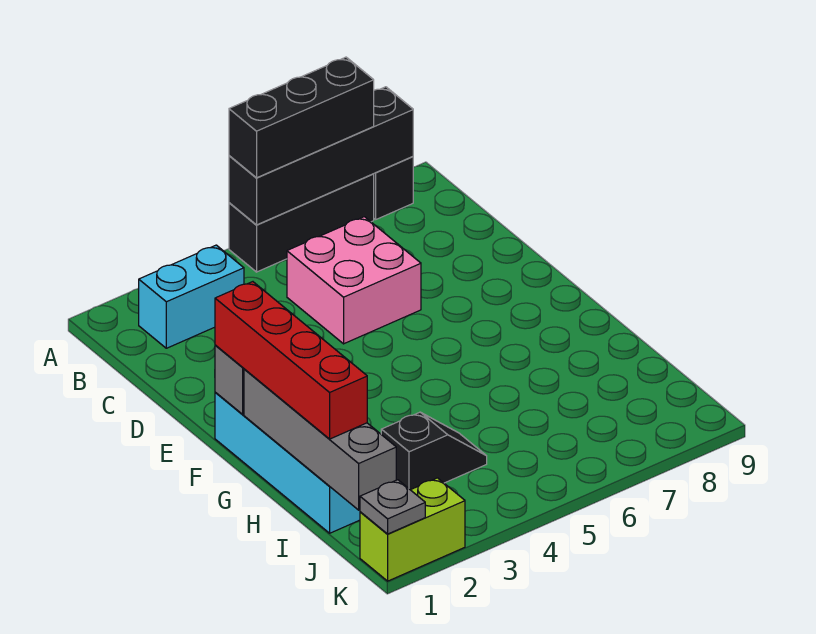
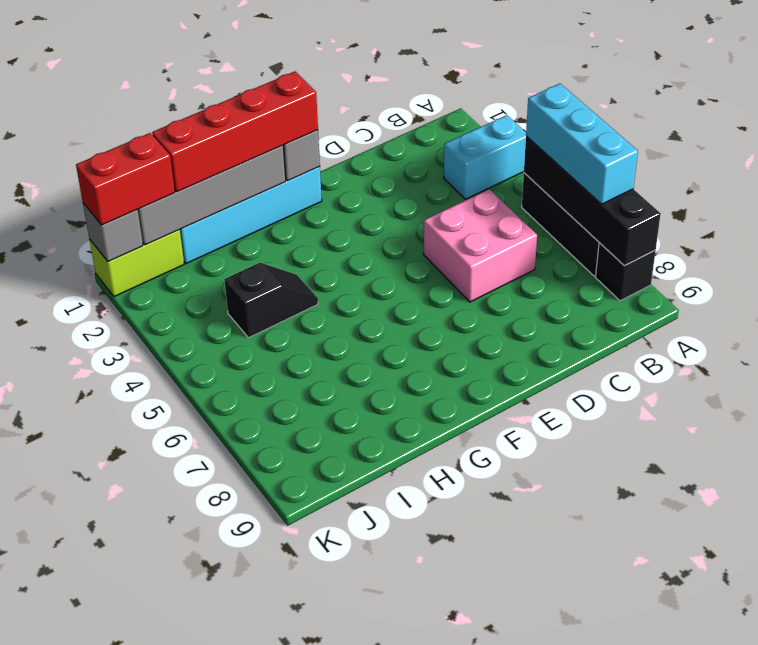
black brick A5:A7 level 3 -> cyan brick A5:A7 level 3
cyan brick B2:B3 level 1 -> cyan brick A3:B3 level 1
black slope I3:I4 level 1 top 3 -> black slope H4:I4 level 1 top I
none -> red brick J1:K1 level 3
lime brick K1:K2 level 1 -> lime brick J1:K1 level 1
grey plate K1 level 2 -> grey brick K1 level 2

